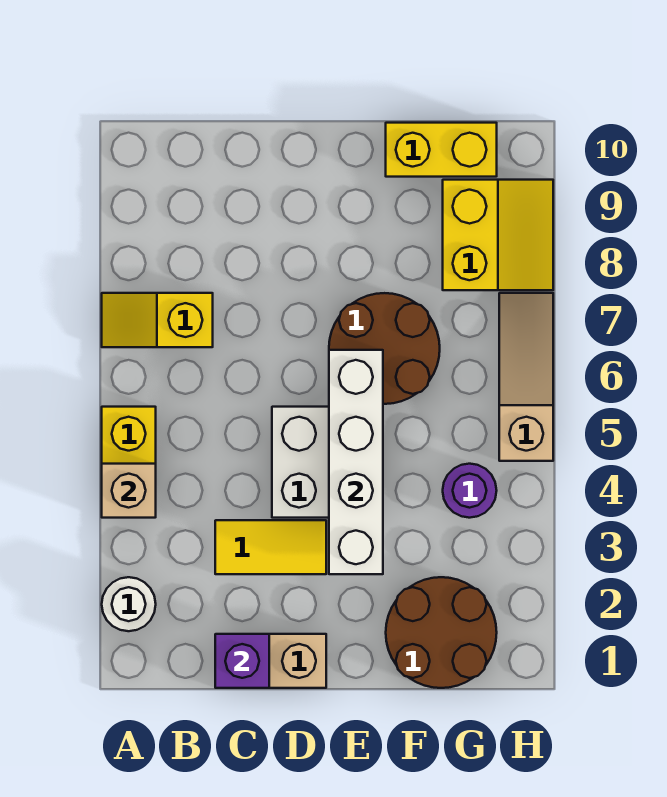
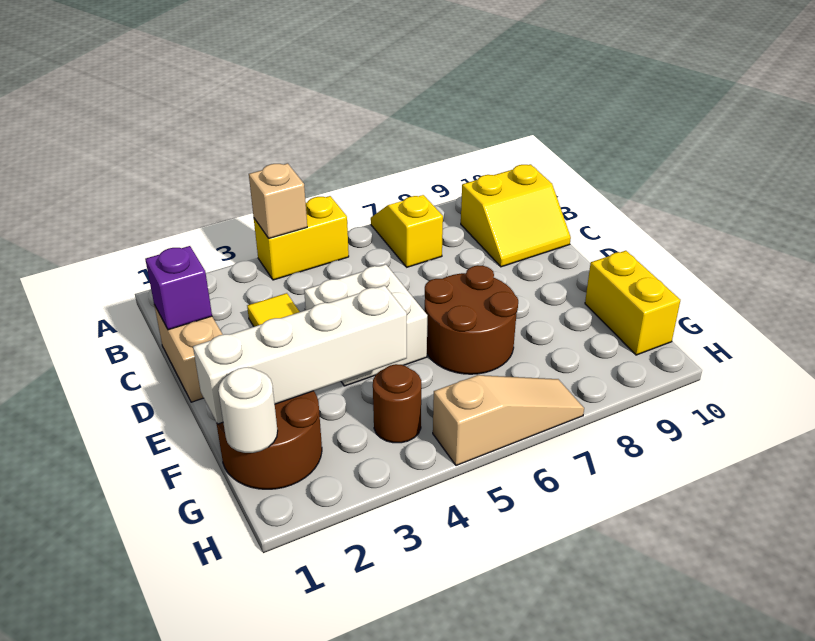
white round brick A2 level 1 -> white round brick G1 level 2
white brick E3:E6 level 2 -> white brick F1:F4 level 2
purple round brick G4 level 1 -> brown round brick G4 level 1
yellow slope G8:H9 level 1 top G -> yellow slope B9:C10 level 1 top B

